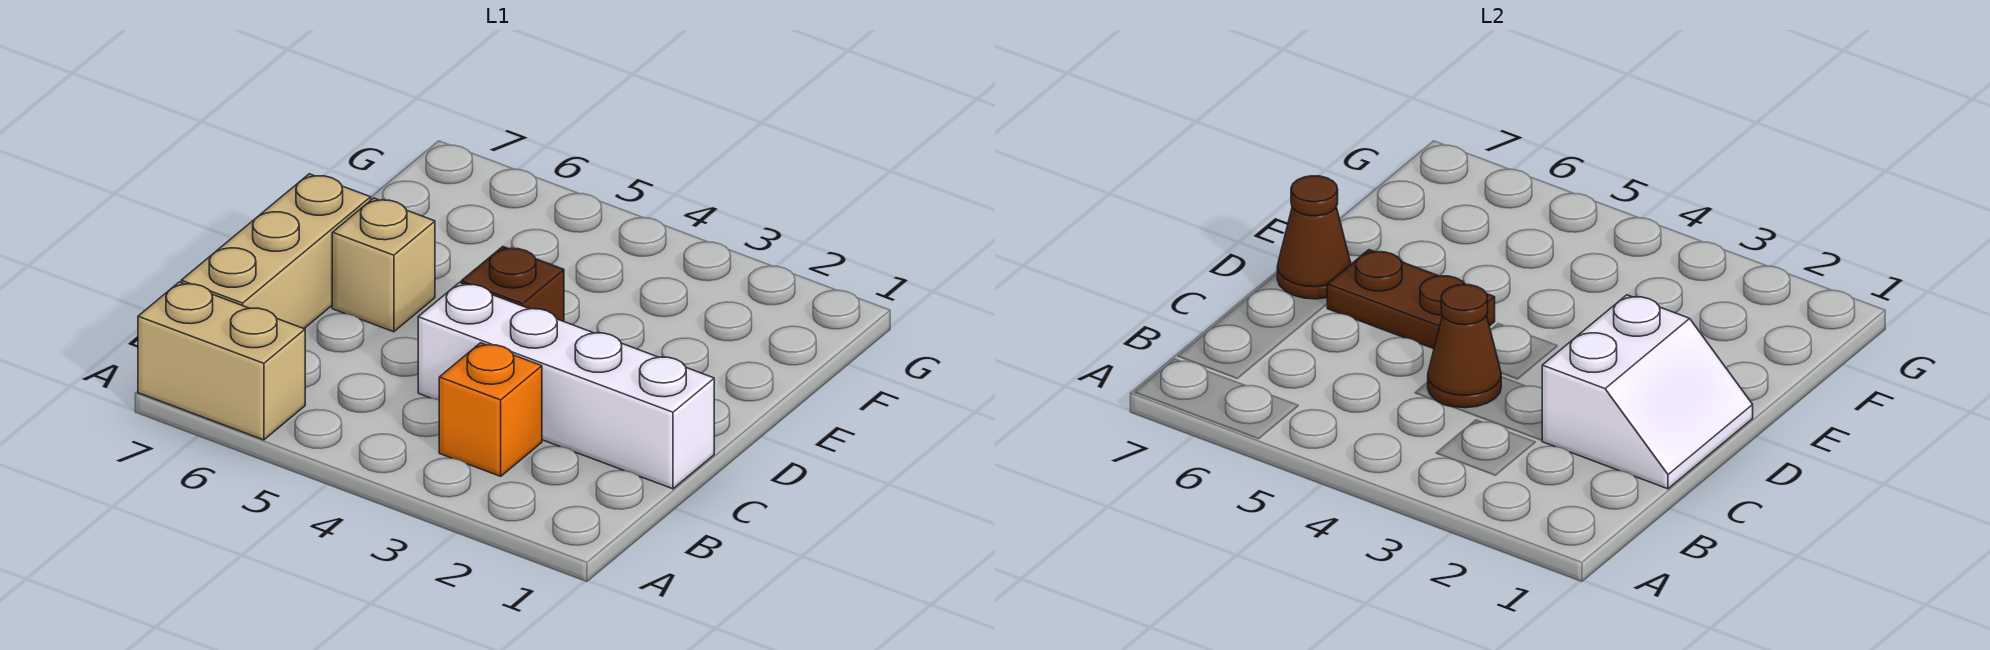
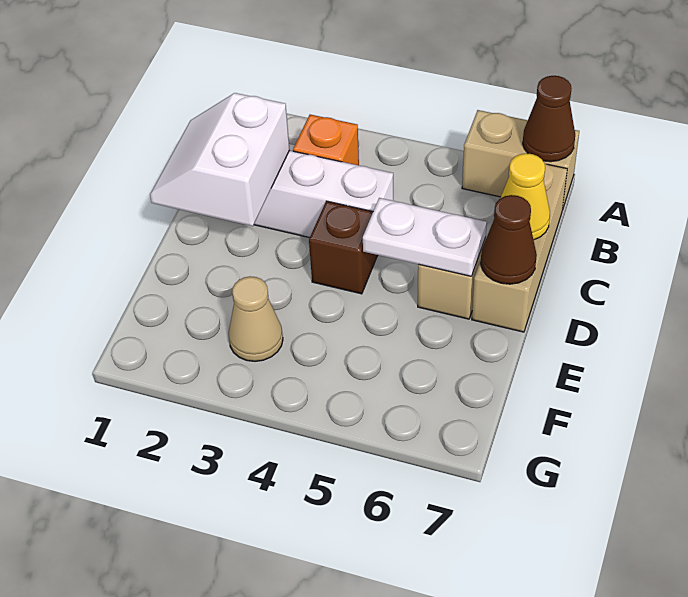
brown cone C4 level 2 -> brown cone A7 level 2
none -> yellow cone C7 level 2
brown plate D5:D6 level 2 -> white plate D5:D6 level 2
none -> tan cone F3 level 1

